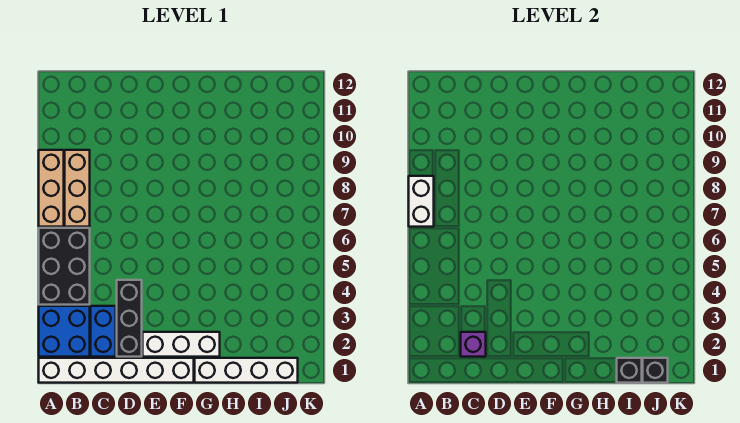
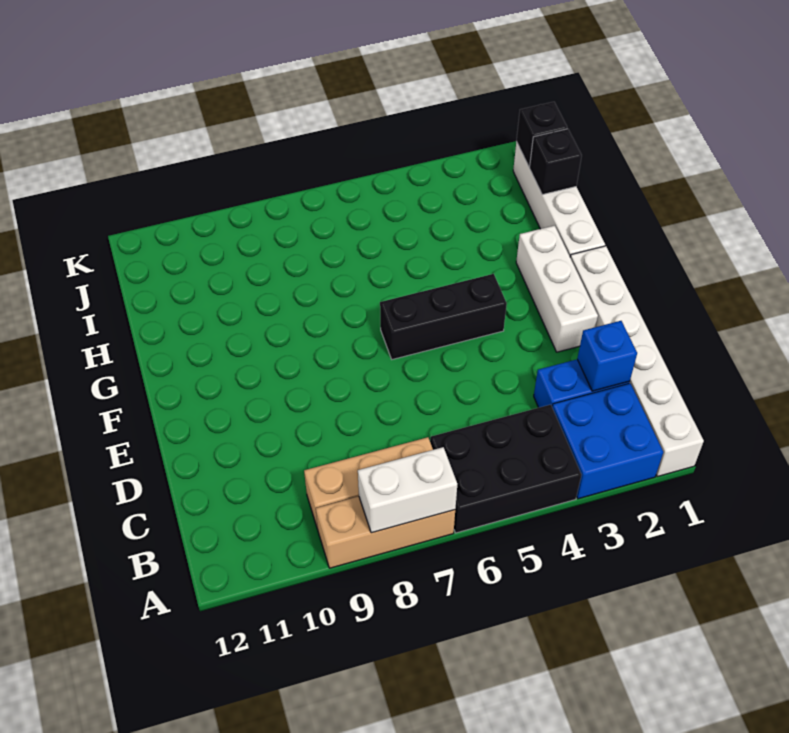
purple brick C2 level 2 -> blue brick C2 level 2
black brick D2:D4 level 1 -> black brick F4:F6 level 1

